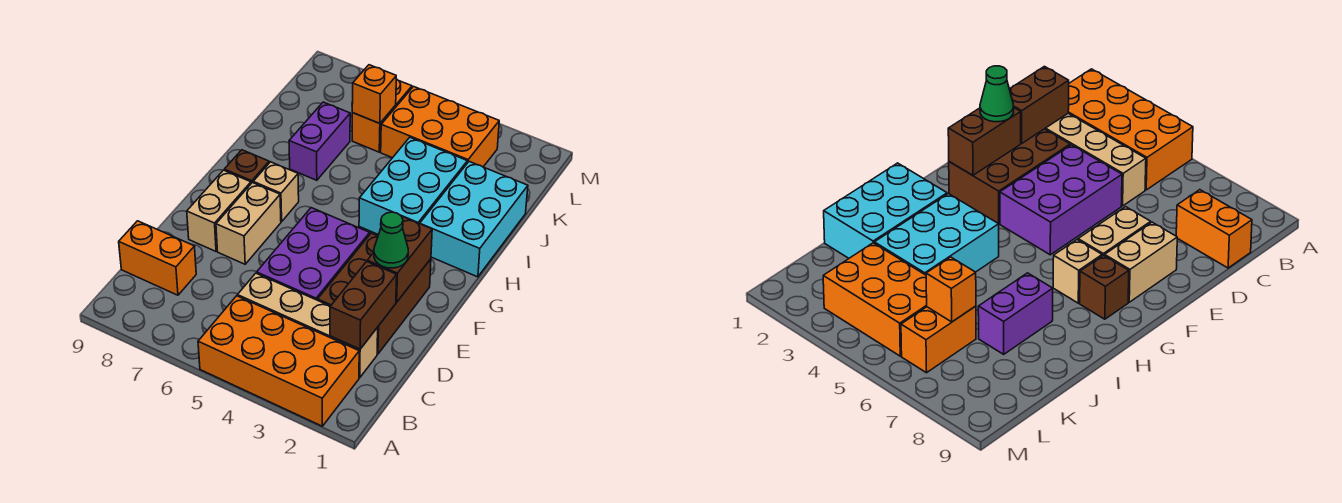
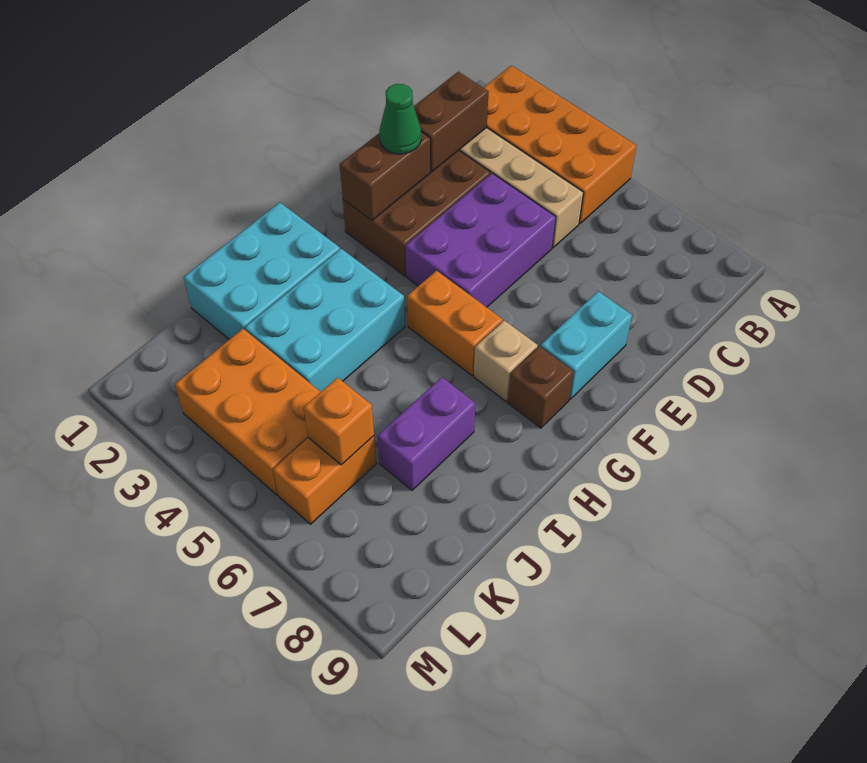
orange brick C8:C9 level 1 -> orange brick G5:G6 level 1
tan brick E7:F7 level 1 -> none
tan brick E8:F8 level 1 -> cyan brick E8:F8 level 1

